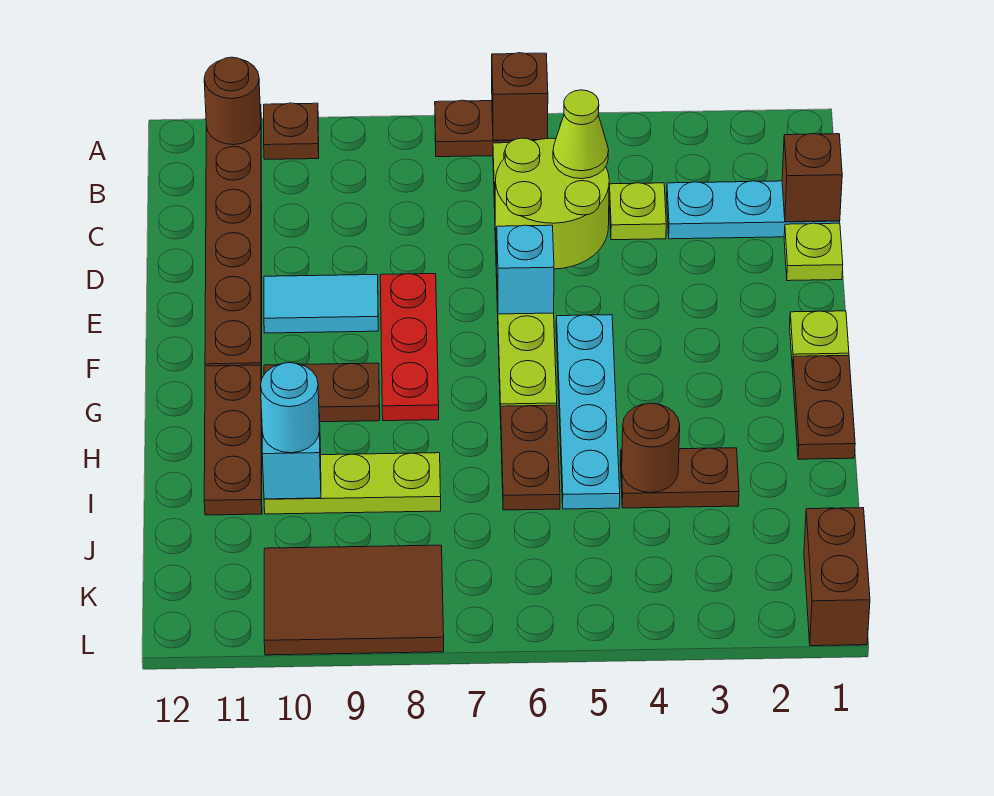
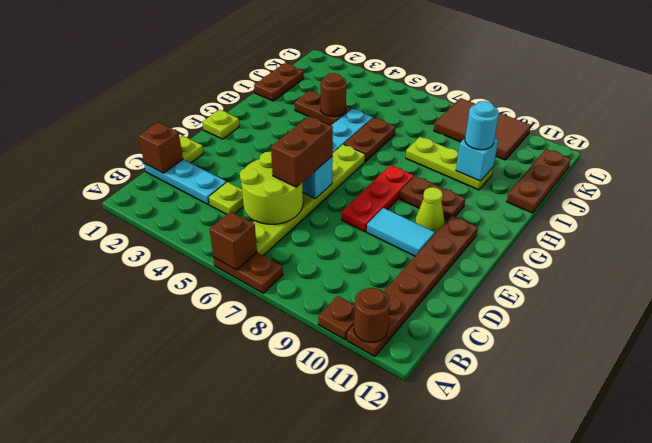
lime cone C5 level 3 -> lime cone F10 level 1
brown plate G1:H1 level 1 -> brown plate I1:J1 level 1
brown plate G11:I11 level 1 -> brown plate I12:K12 level 1
brown brick K1:L1 level 1 -> brown brick D6:E6 level 3

